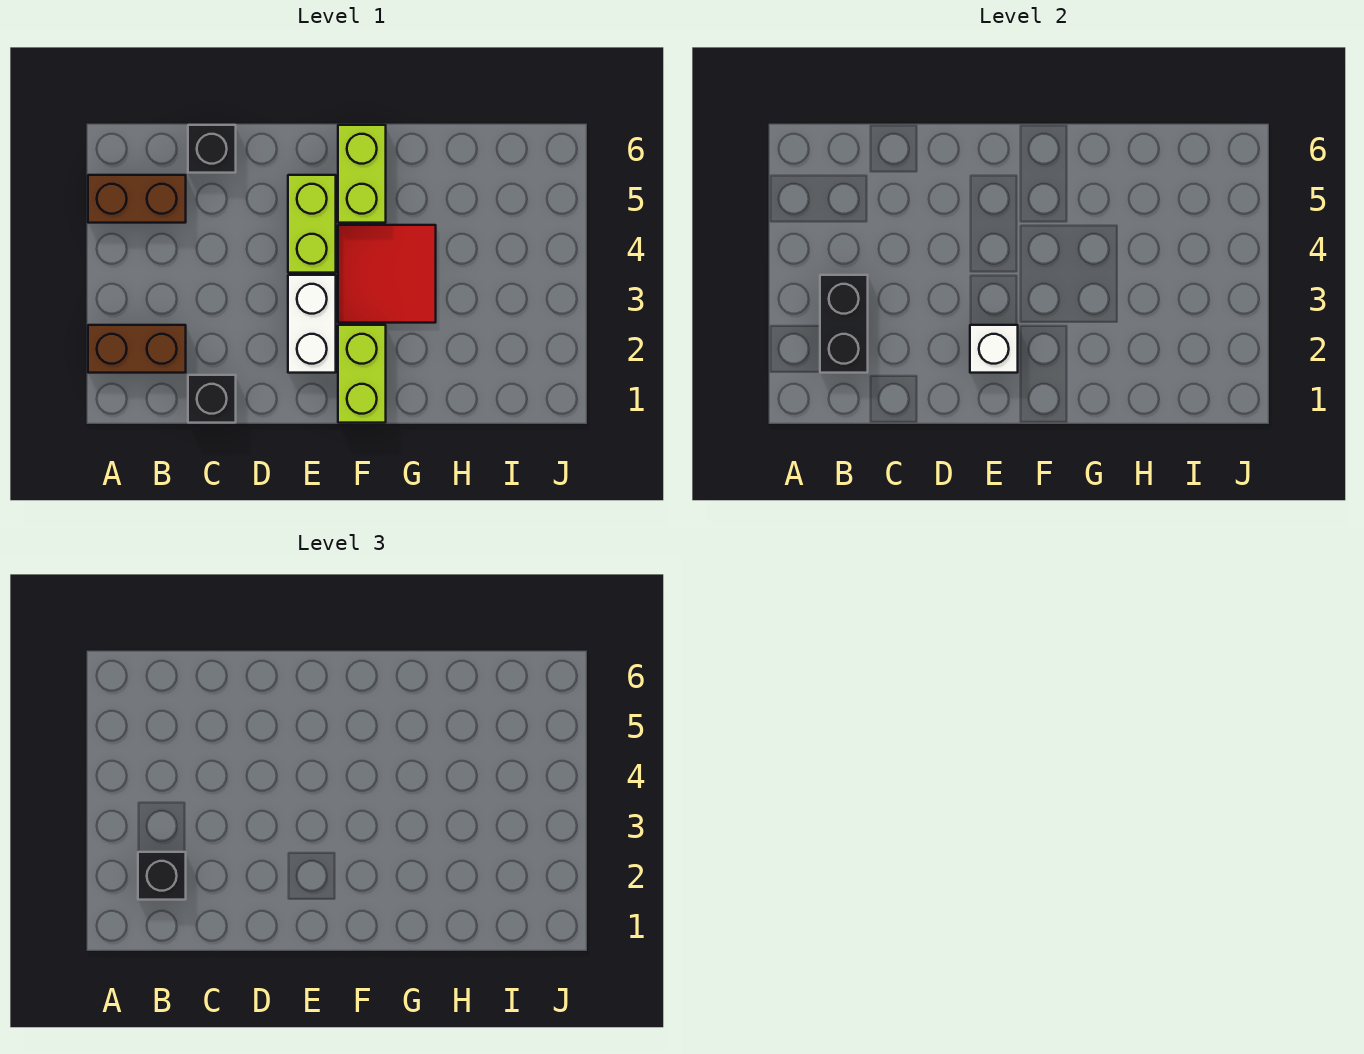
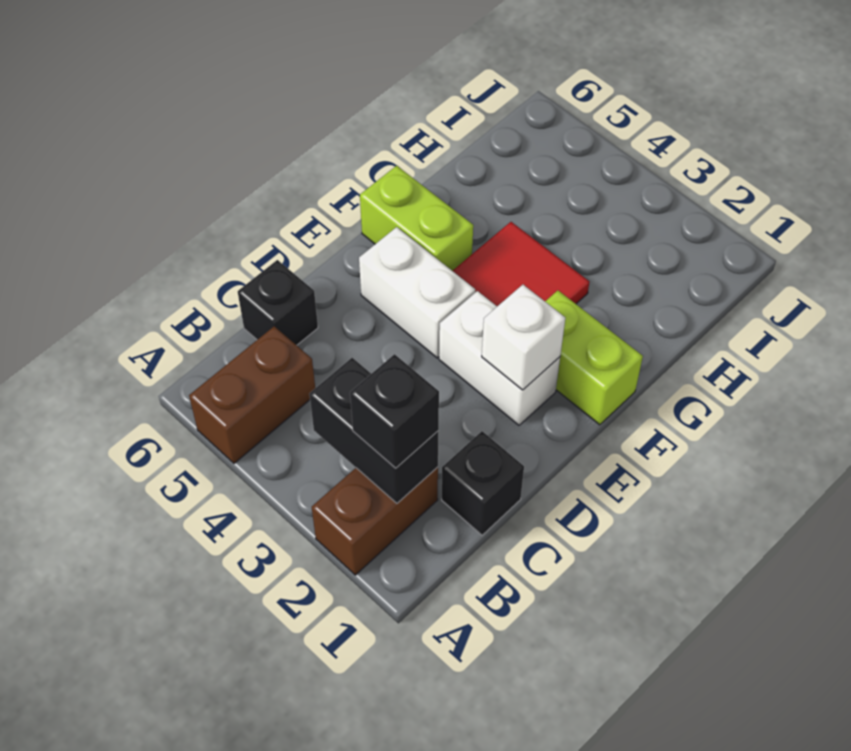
lime brick E4:E5 level 1 -> white brick E4:E5 level 1

